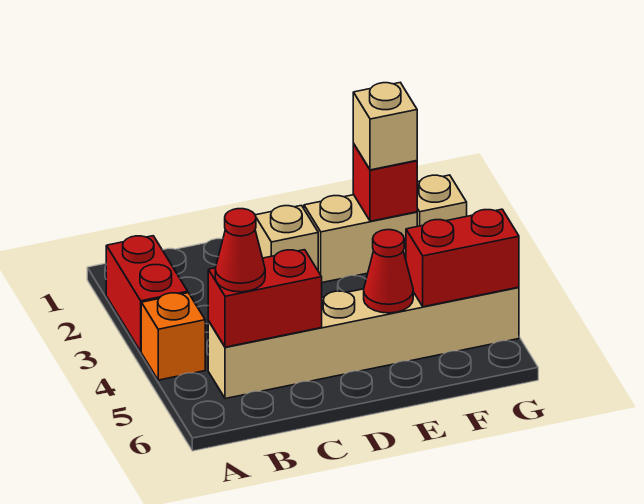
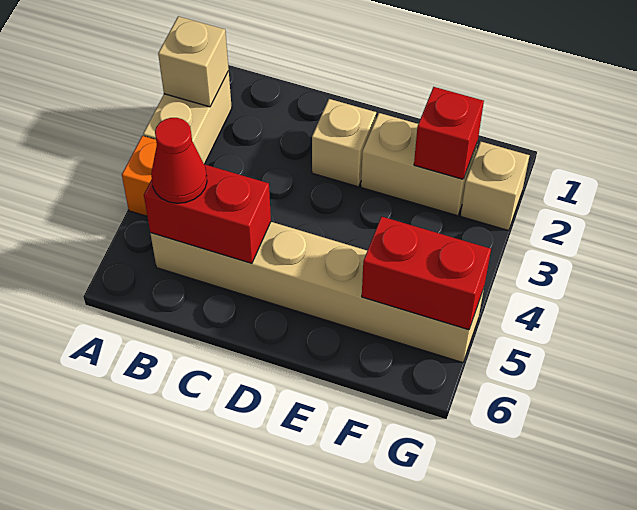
red brick A2:A3 level 1 -> tan brick A2:A3 level 1
red cone E5 level 2 -> none
tan brick F2 level 3 -> tan brick A2 level 2

